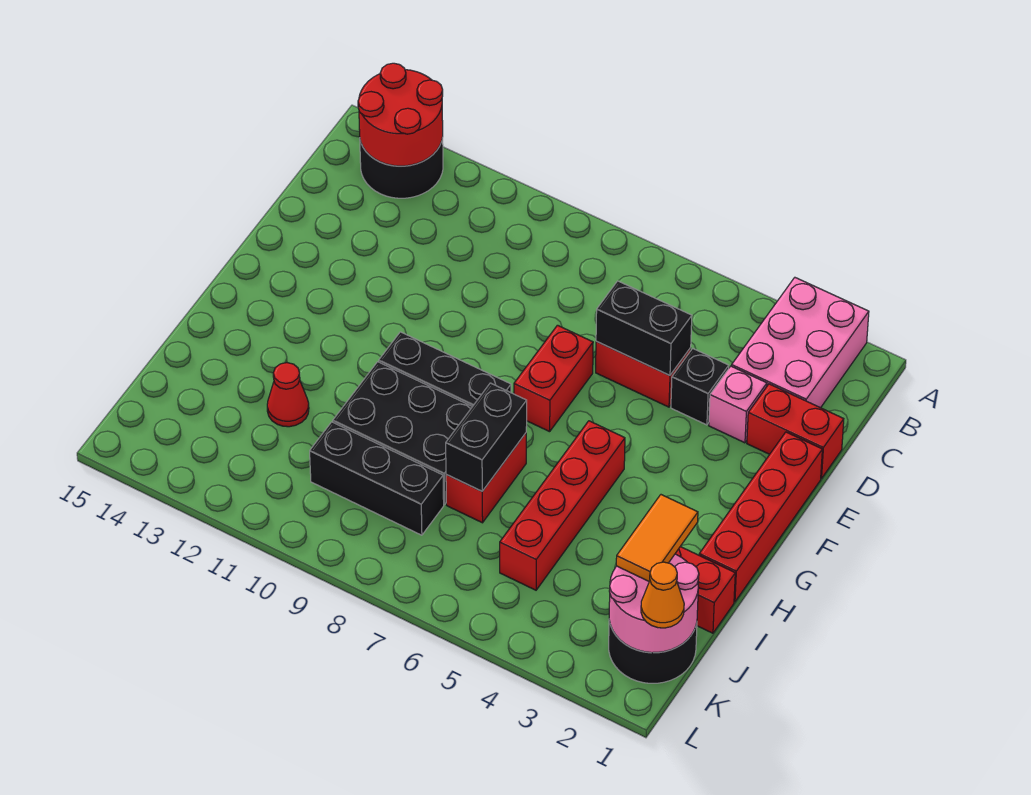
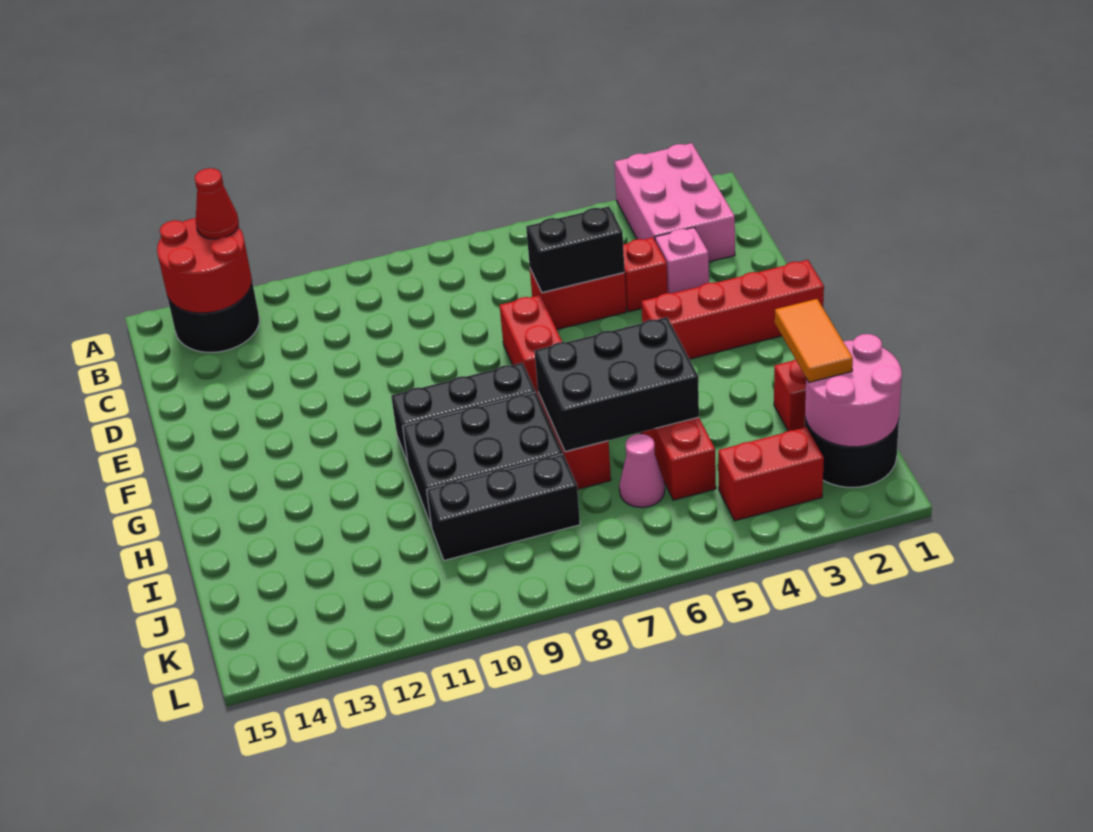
red brick D1:D2 level 1 -> red brick K3:K4 level 1
black brick D4 level 1 -> red brick D4 level 1
red brick E1:H1 level 1 -> red brick F1:F4 level 1
black brick H7:I7 level 2 -> black brick H5:I7 level 2
red cone I12 level 1 -> red cone A13 level 3
none -> pink cone J6 level 1
orange cone K1 level 3 -> none

